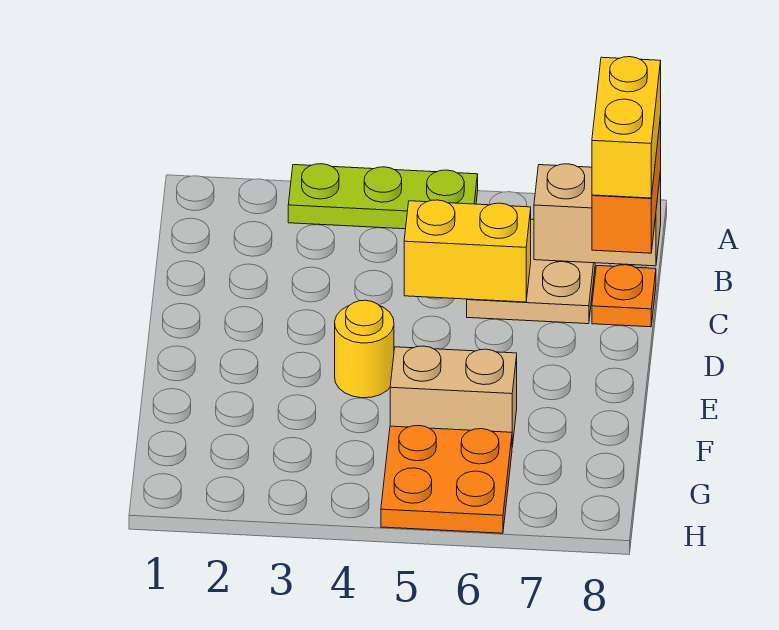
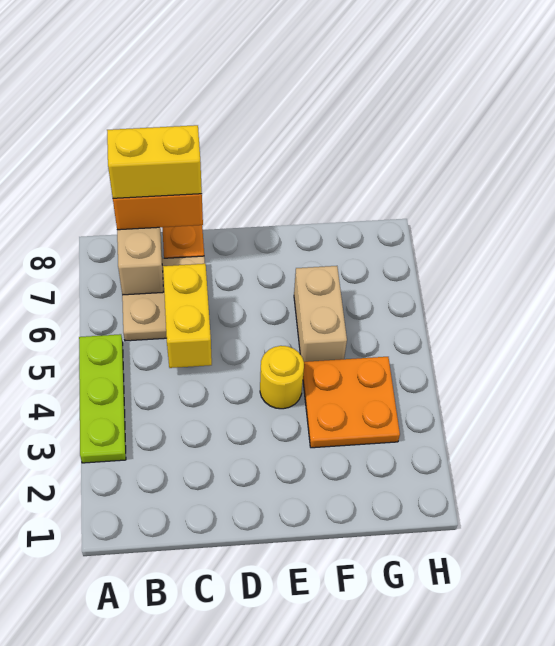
orange plate G5:H6 level 1 -> orange plate F3:G4 level 1

